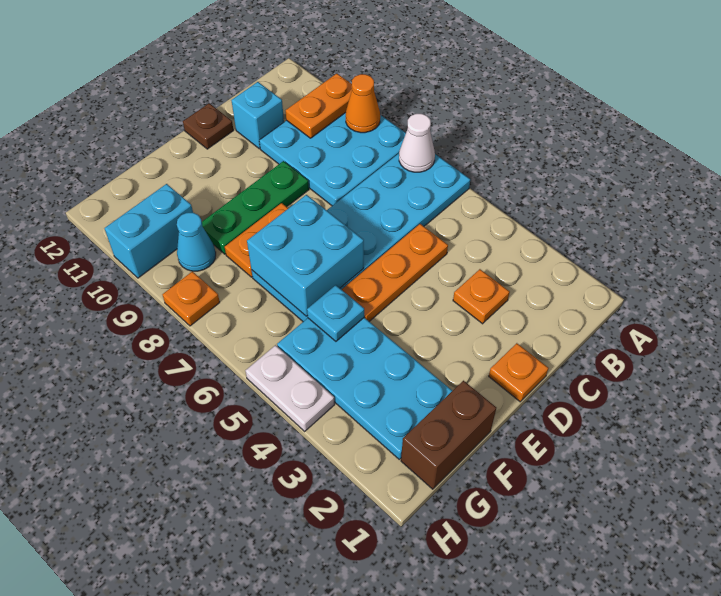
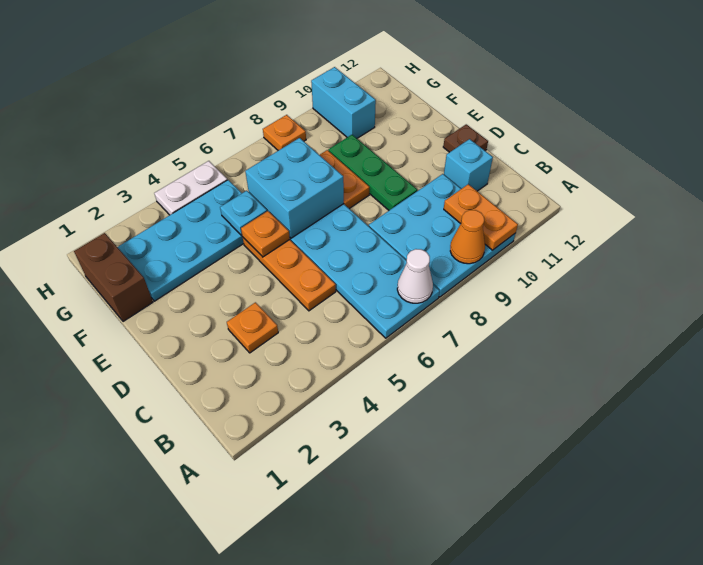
orange plate D1 level 1 -> orange plate E5 level 2
cyan cone G9 level 1 -> none

